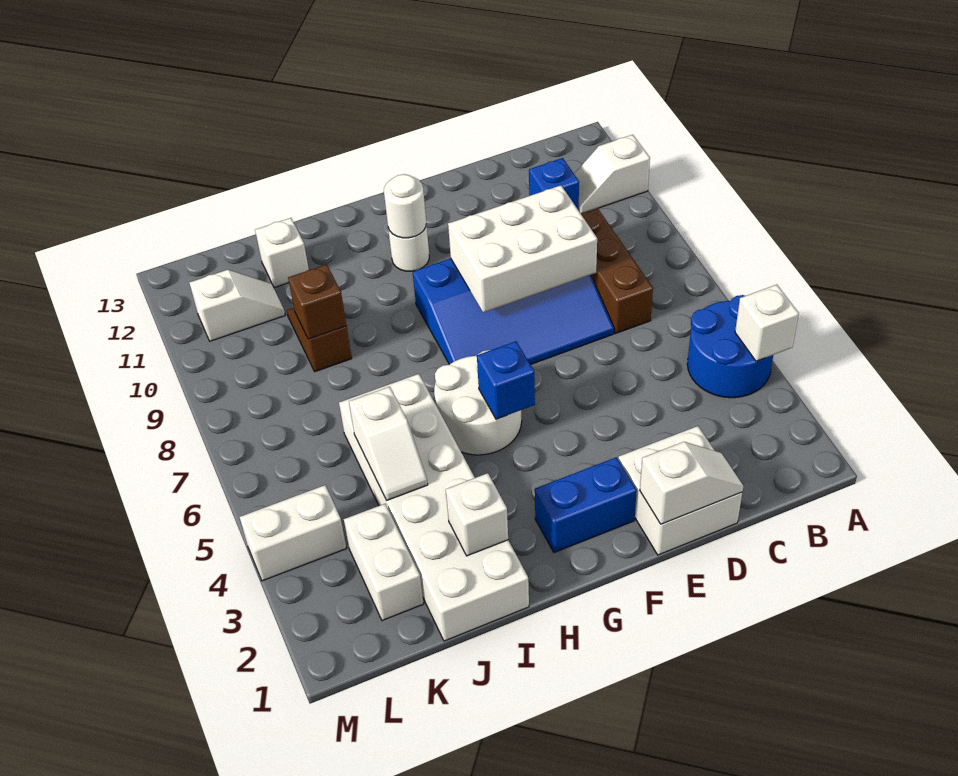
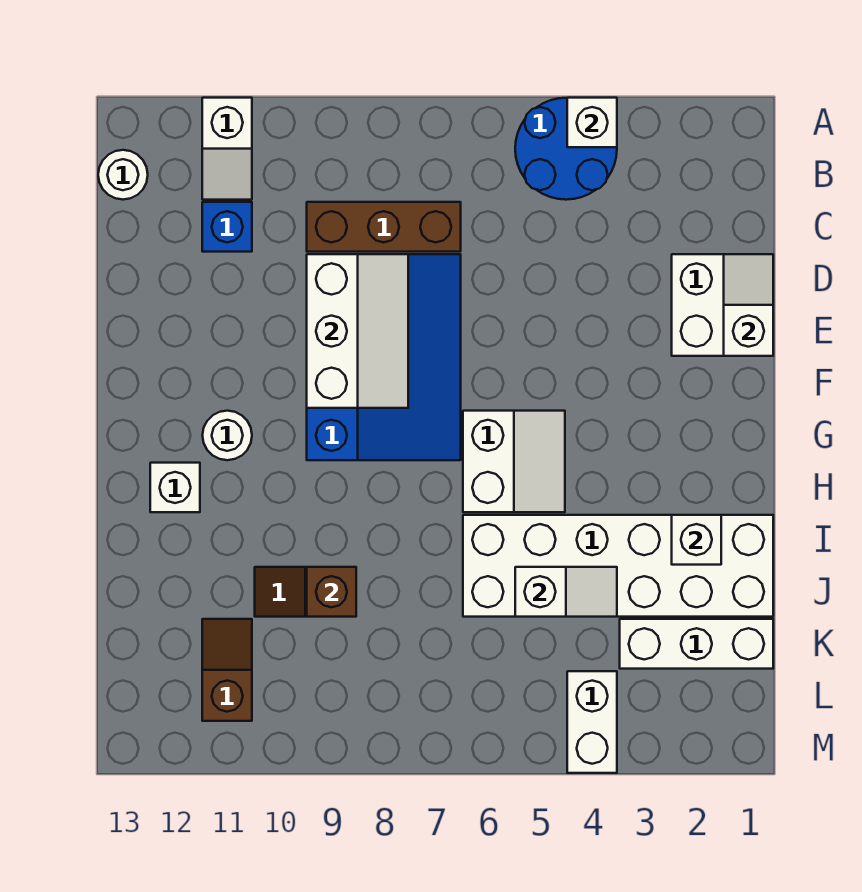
white brick D8:F9 level 2 -> white slope D8:F9 level 2 top 9
blue brick F2:G2 level 1 -> none
white round brick G5:H6 level 1 -> white slope G5:H6 level 1 top 6
blue brick G5 level 2 -> none
white round brick G11 level 2 -> white round brick B13 level 1
white brick J12 level 1 -> white brick H12 level 1
white brick K2:K3 level 1 -> white brick K1:K3 level 1
white slope K11:L11 level 1 top L -> brown slope K11:L11 level 1 top L

